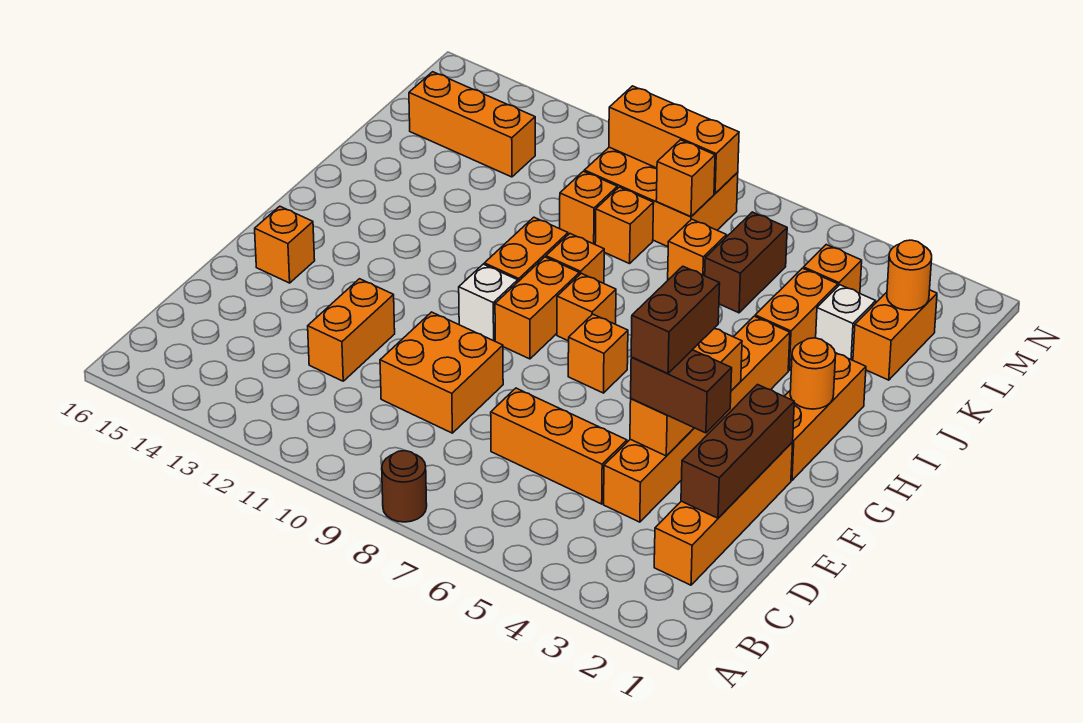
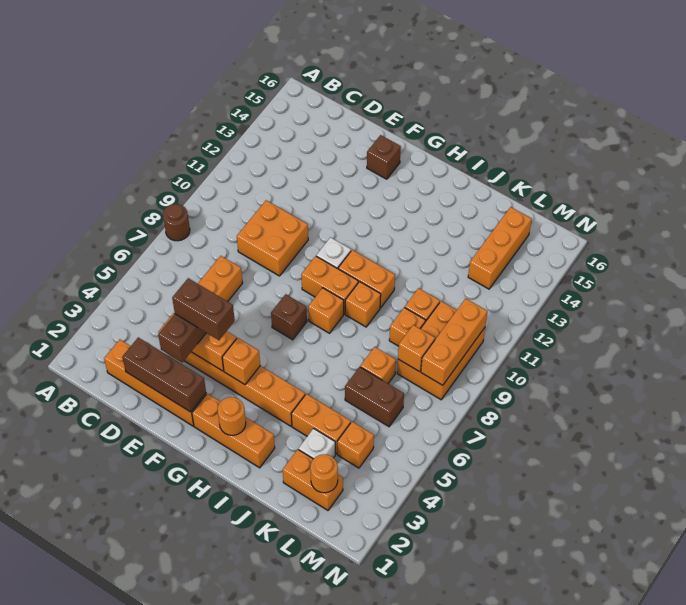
orange brick D12:E12 level 1 -> none
orange brick F15 level 1 -> brown brick F15 level 1
orange brick G7 level 1 -> brown brick G7 level 1

